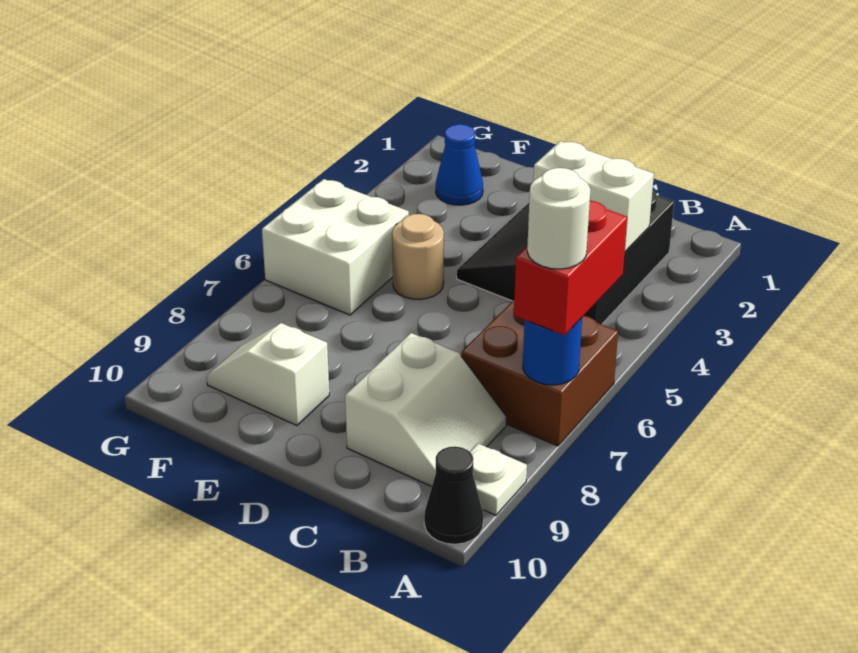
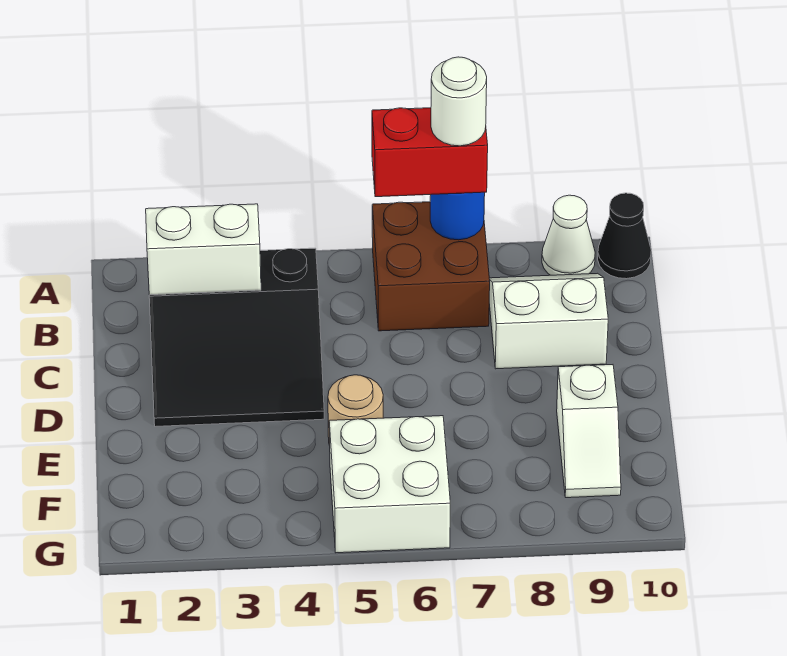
white plate A9 level 1 -> white cone A9 level 1
white brick B3:C3 level 2 -> white brick B2:B3 level 2
blue cone F2 level 1 -> none

